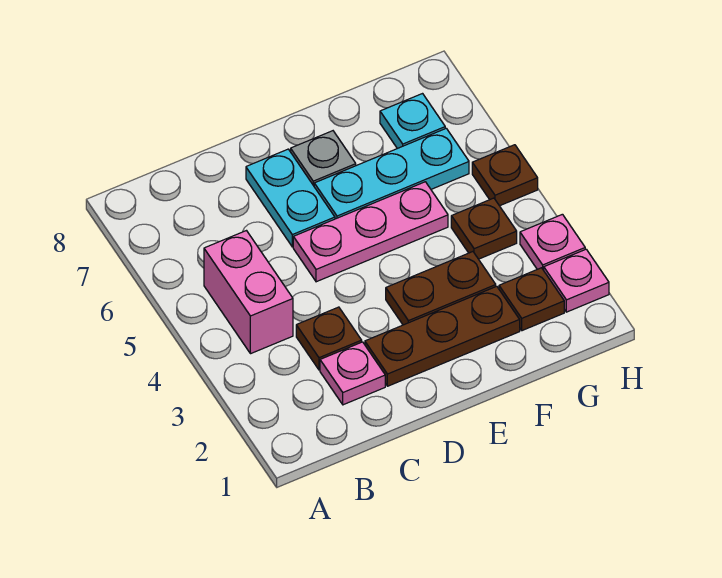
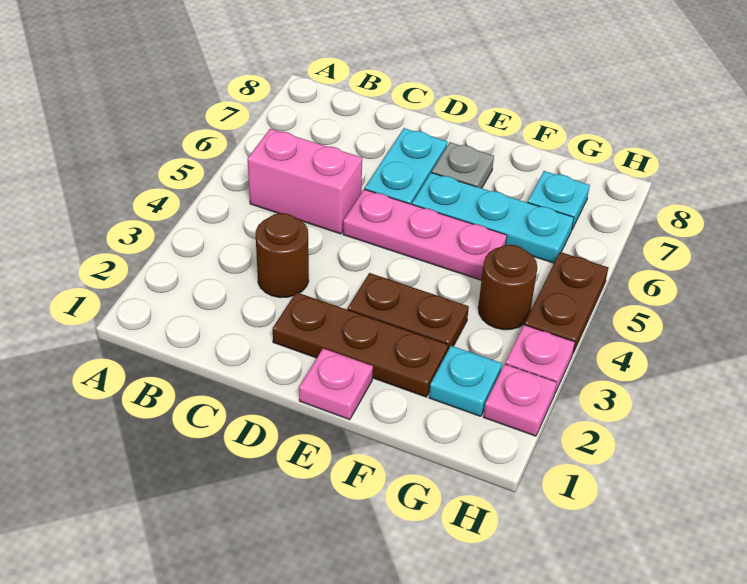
pink brick B4:B5 level 1 -> pink brick B5:C5 level 1
pink plate C2 level 1 -> pink plate E1 level 1
brown plate C3 level 1 -> brown round brick C3 level 1
brown plate G2 level 1 -> cyan plate G2 level 1
brown plate G4 level 1 -> brown round brick G4 level 1
brown plate H5 level 1 -> brown plate H4:H5 level 1

